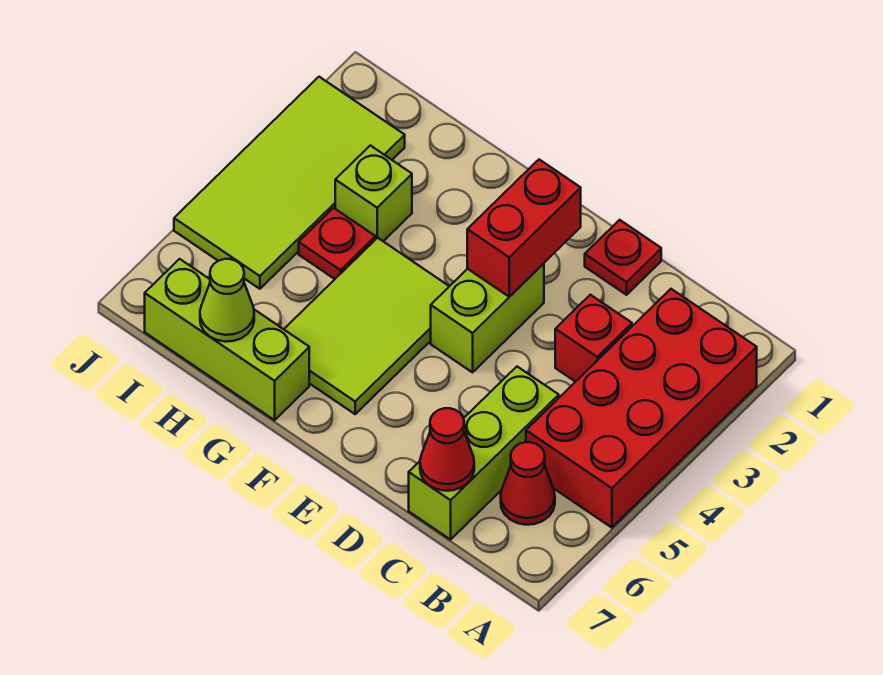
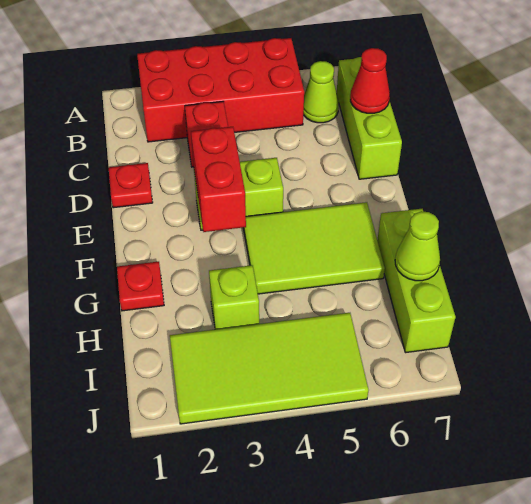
red cone B6 level 1 -> lime cone B6 level 1
lime brick C5:C7 level 1 -> lime brick B7:D7 level 1
red brick E2:E3 level 2 -> red brick E3:F3 level 2
red plate H4 level 1 -> red plate G1 level 1

